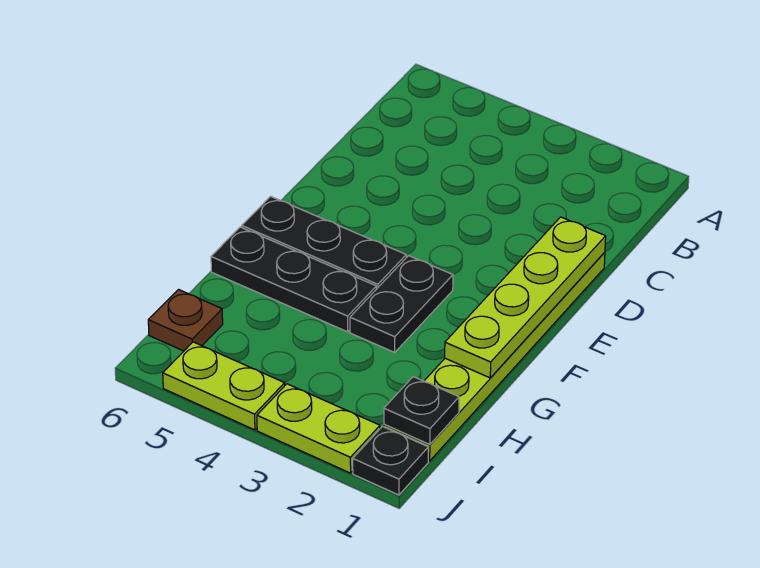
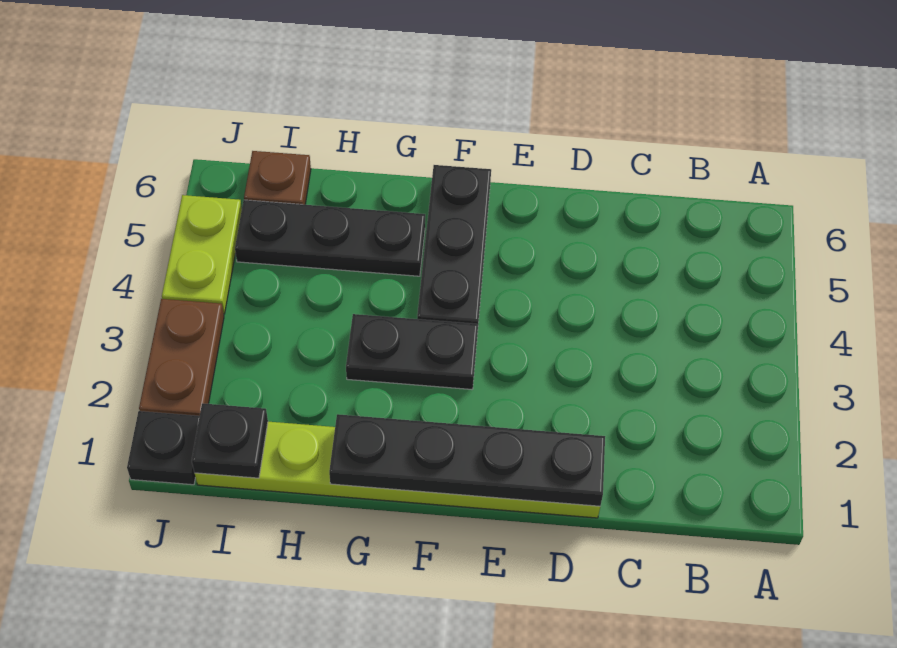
lime plate D1:G1 level 2 -> black plate D1:G1 level 2
black plate G4:G6 level 1 -> black plate G5:I5 level 1
lime plate J2:J3 level 1 -> brown plate J2:J3 level 1

